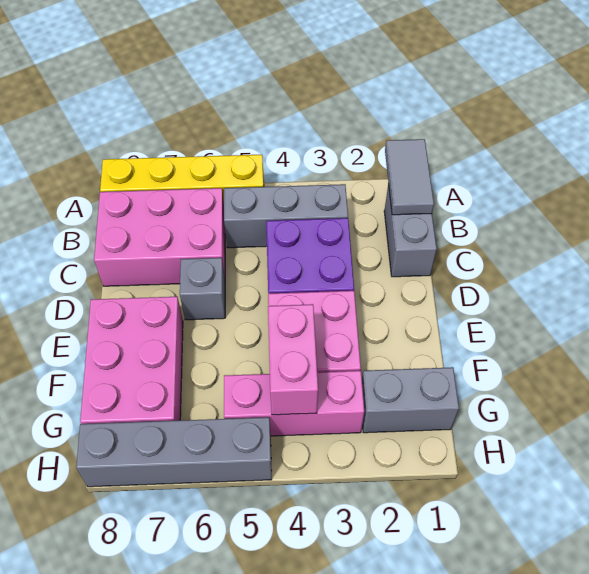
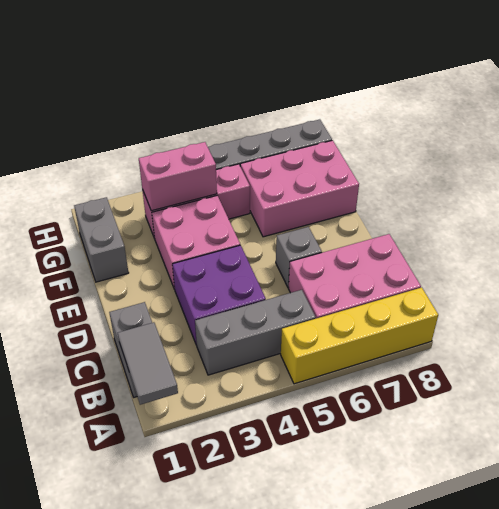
pink brick E7:G8 level 1 -> pink brick F6:G8 level 1
pink brick F4:G4 level 2 -> pink brick G3:G4 level 2
grey brick G1:G2 level 1 -> grey brick F1:G1 level 1

